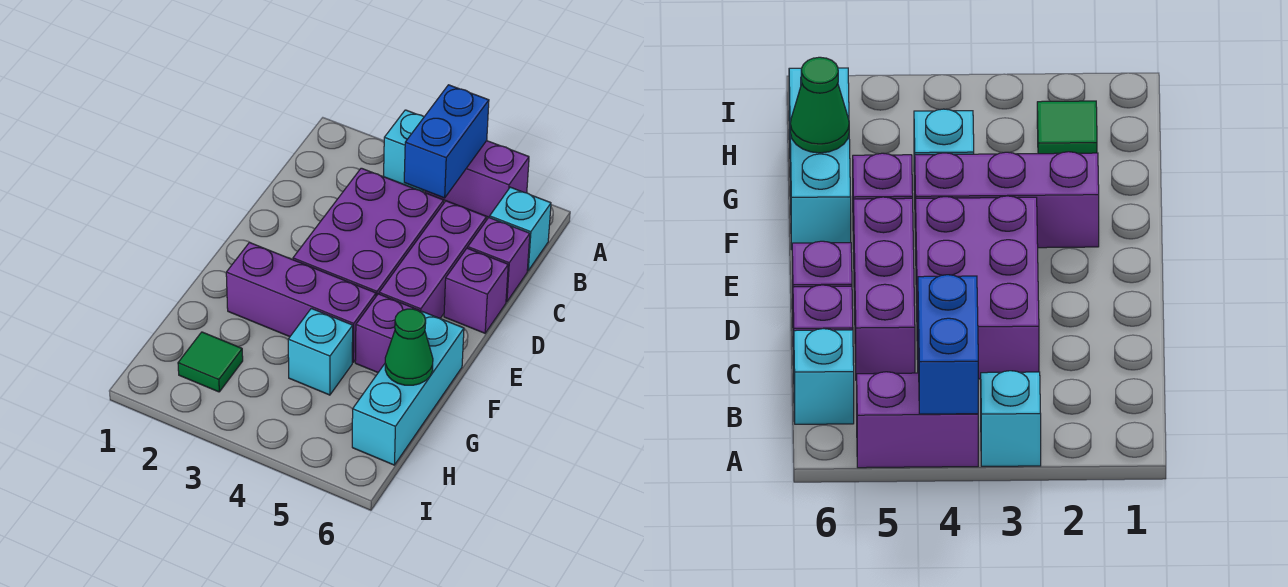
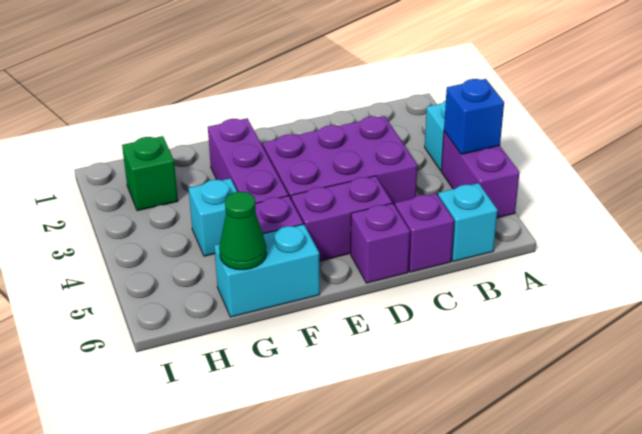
blue brick A4:B4 level 2 -> blue brick A4 level 2
purple brick C5:E5 level 1 -> purple brick D5:E5 level 1
cyan brick F6:H6 level 1 -> cyan brick F6:G6 level 1
green tile H2 level 1 -> green brick H2 level 1

